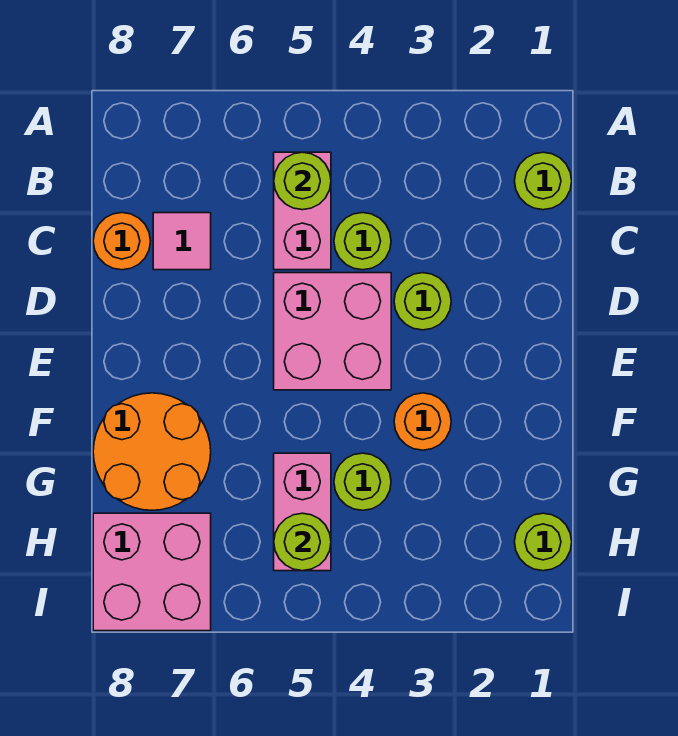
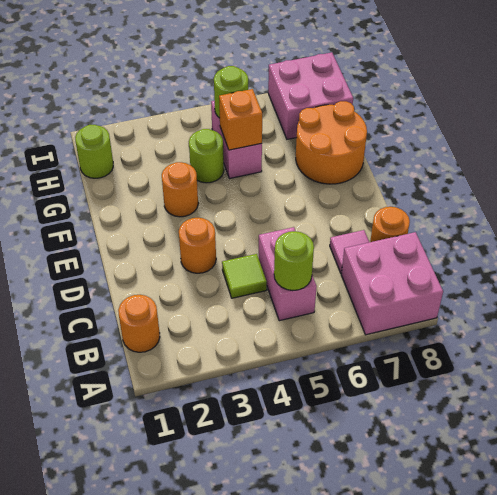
lime round brick B1 level 1 -> orange round brick B1 level 1
lime round brick C4 level 1 -> lime tile C4 level 1
lime round brick D3 level 1 -> orange round brick D3 level 1
pink brick D4:E5 level 1 -> pink brick A7:B8 level 1
none -> orange brick G5 level 2

